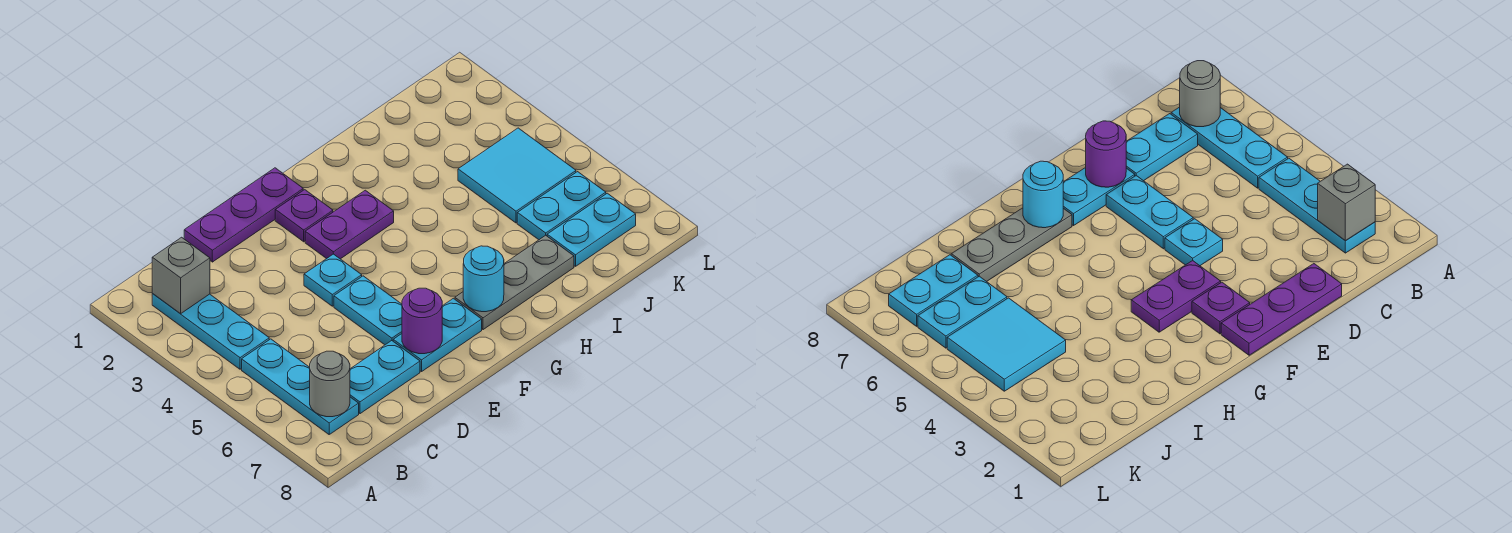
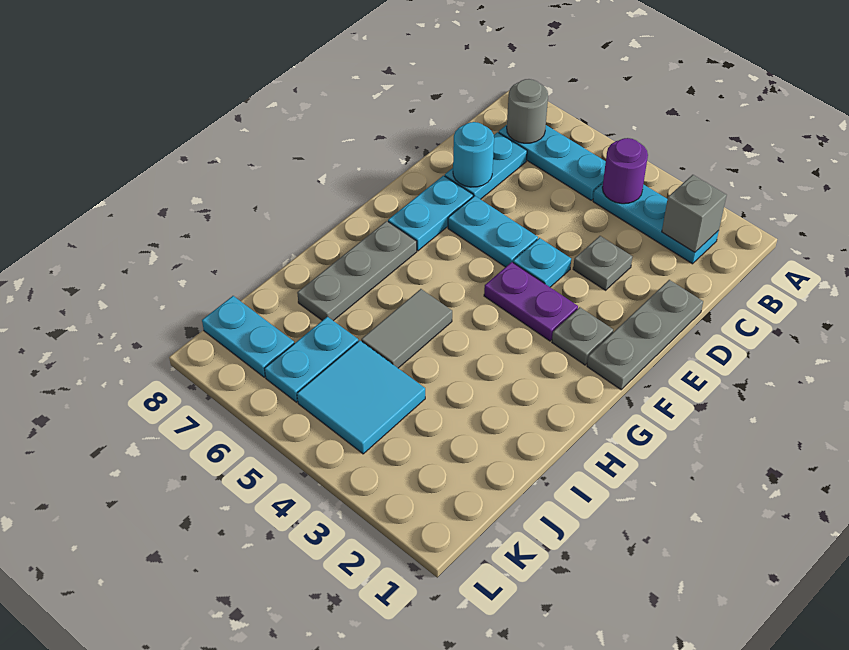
purple plate D1:F1 level 1 -> grey plate D1:F1 level 1
none -> grey plate D3 level 1
purple round brick E7 level 2 -> purple round brick B4 level 2
purple plate F2 level 1 -> grey plate F2 level 1
purple plate F3:G3 level 1 -> purple plate F3:F4 level 1
cyan round brick G7 level 2 -> cyan round brick D7 level 2
none -> grey tile H5:I5 level 1
cyan plate J7:K7 level 1 -> cyan plate K7:K8 level 1

